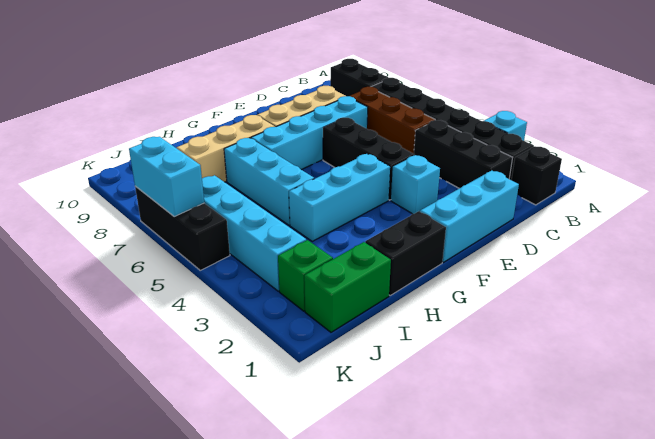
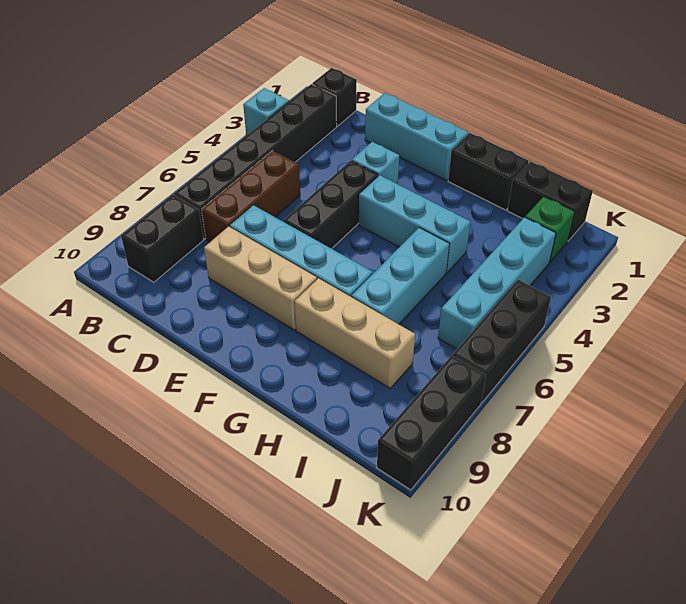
black brick C2:C4 level 1 -> black brick K8:K10 level 1
green brick I1:J1 level 1 -> black brick I1:J1 level 1
cyan brick K6:K7 level 2 -> none

